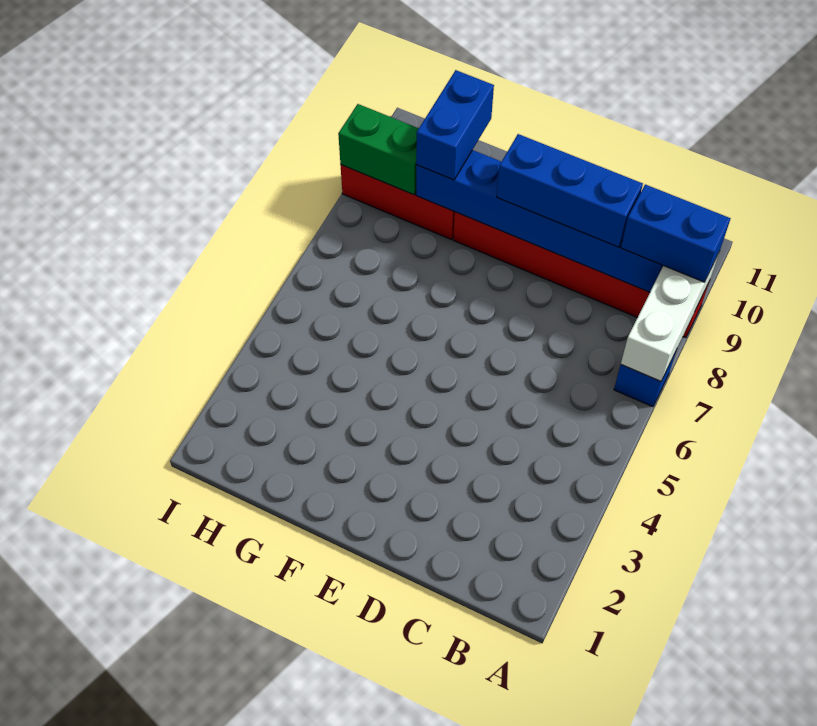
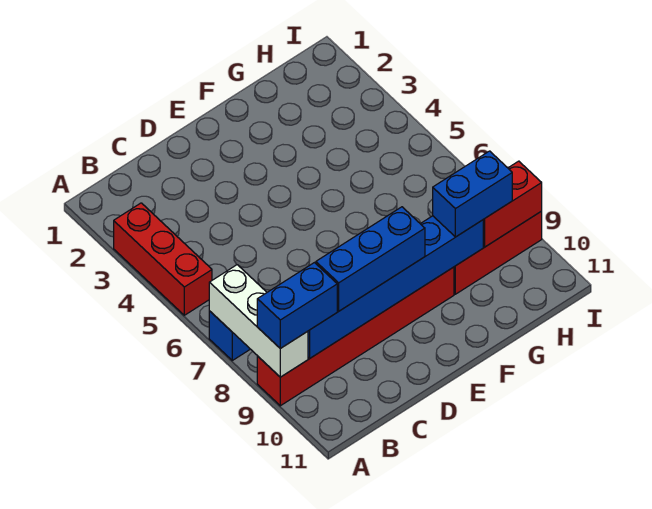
none -> red brick A3:A5 level 1
blue brick G9:G10 level 3 -> blue brick G9:H9 level 3
green brick H9:I9 level 2 -> red brick H9:I9 level 2

